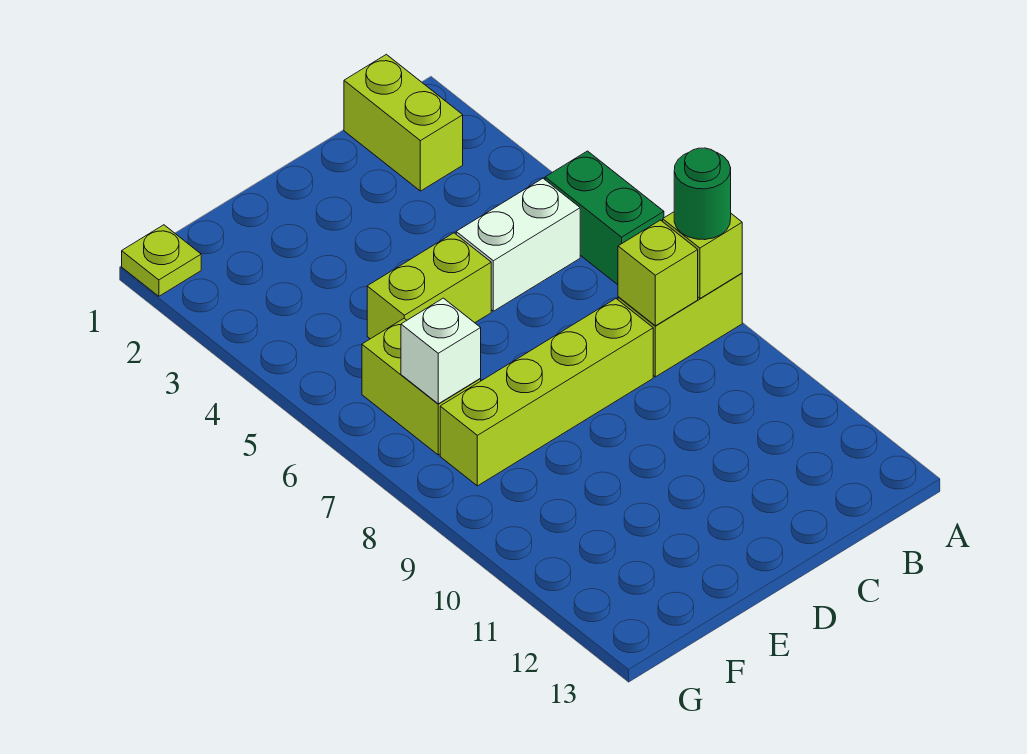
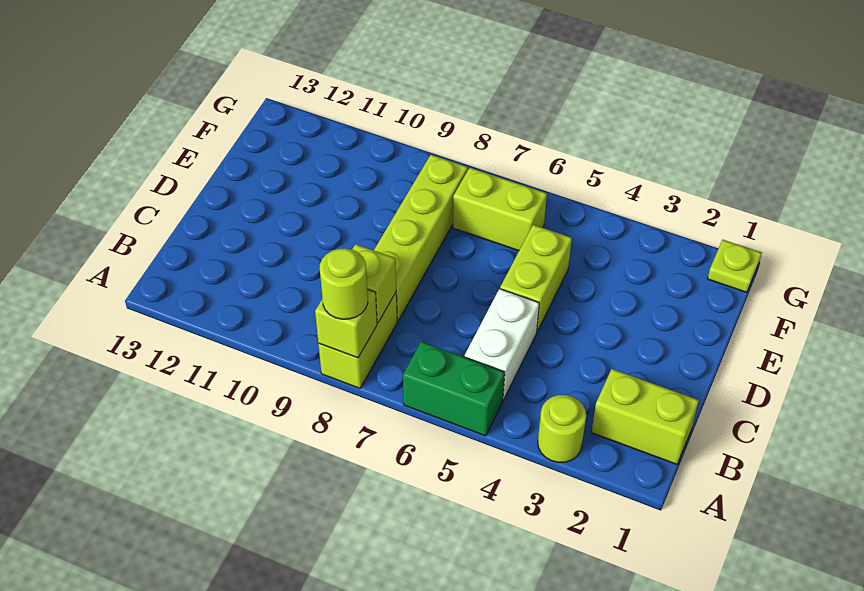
none -> lime round brick A3 level 1
green round brick A8 level 3 -> lime round brick A8 level 3
white brick F7 level 2 -> none

